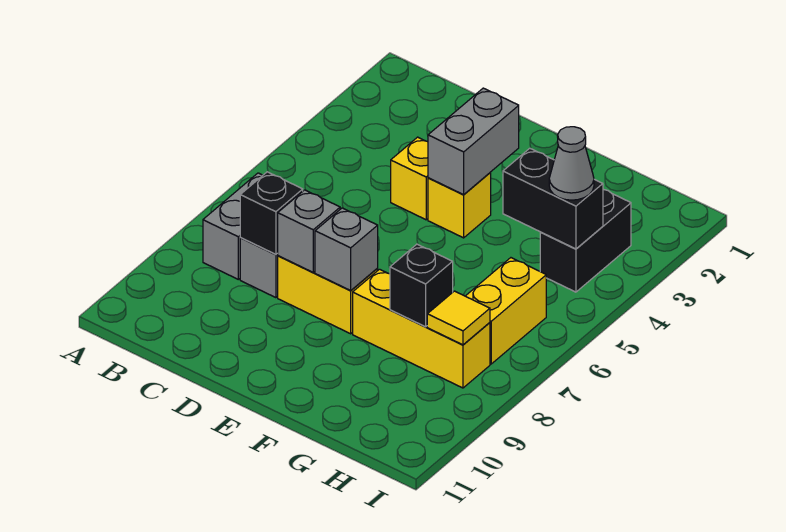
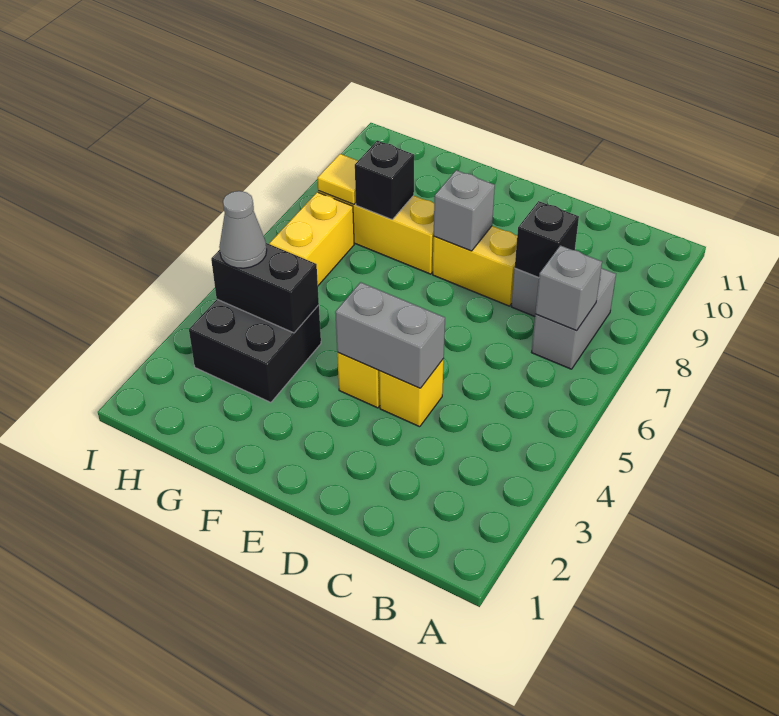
grey brick D8 level 2 -> grey brick B7 level 2
grey brick E3:E4 level 2 -> grey brick D4:E4 level 2
black brick H3:H4 level 1 -> black brick G3:H4 level 1

